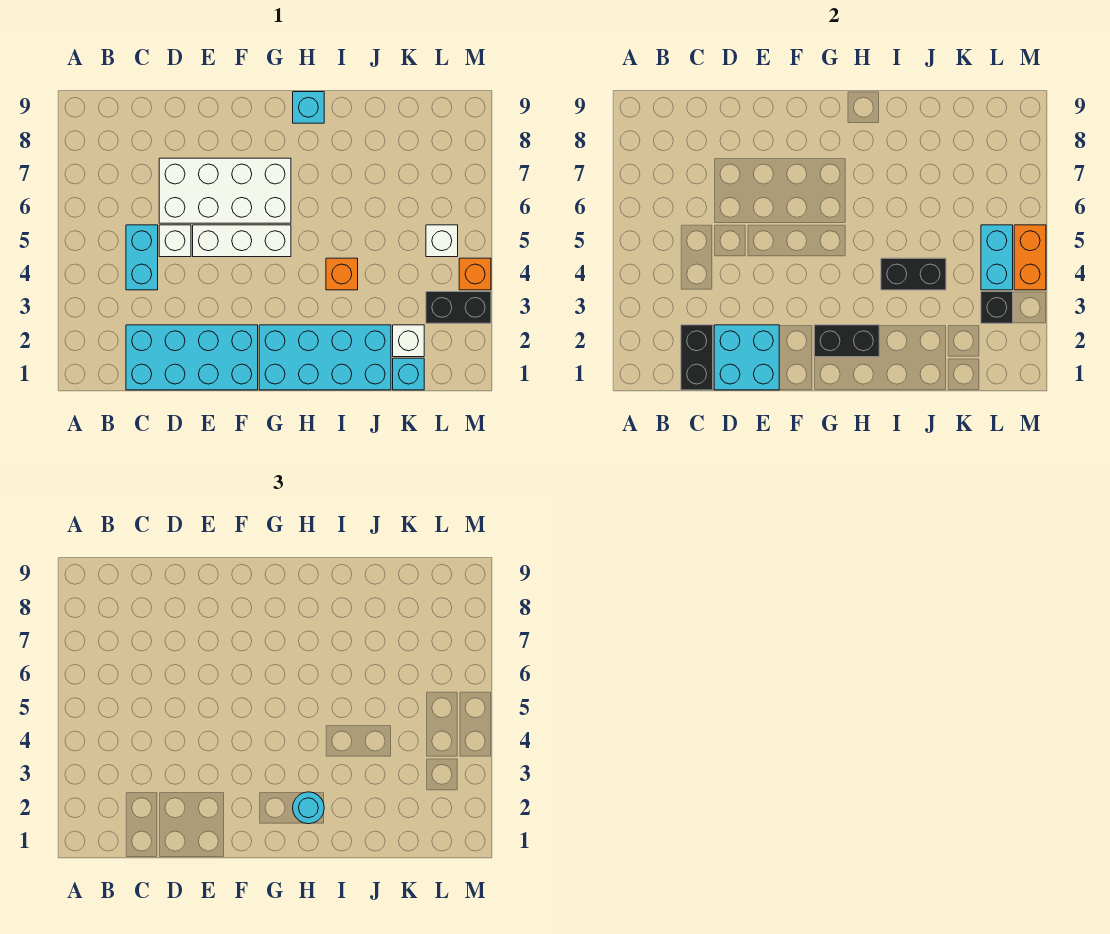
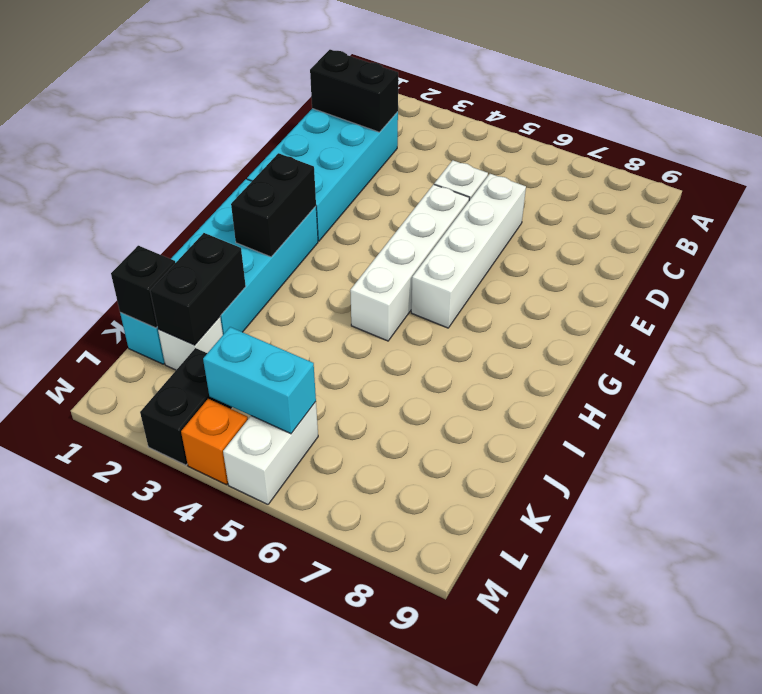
cyan brick C4:C5 level 1 -> none
cyan brick D1:E2 level 2 -> none
white brick D6:G7 level 1 -> white brick D6:G6 level 1
white brick E5:G5 level 1 -> white brick E5:H5 level 1
cyan round brick H2 level 3 -> none
cyan brick H9 level 1 -> none
orange brick I4 level 1 -> none
black brick I4:J4 level 2 -> black brick J2:K2 level 2
black brick L3 level 2 -> black brick K1 level 2
white brick L5 level 1 -> white brick L5:M5 level 1
orange brick M4:M5 level 2 -> none

